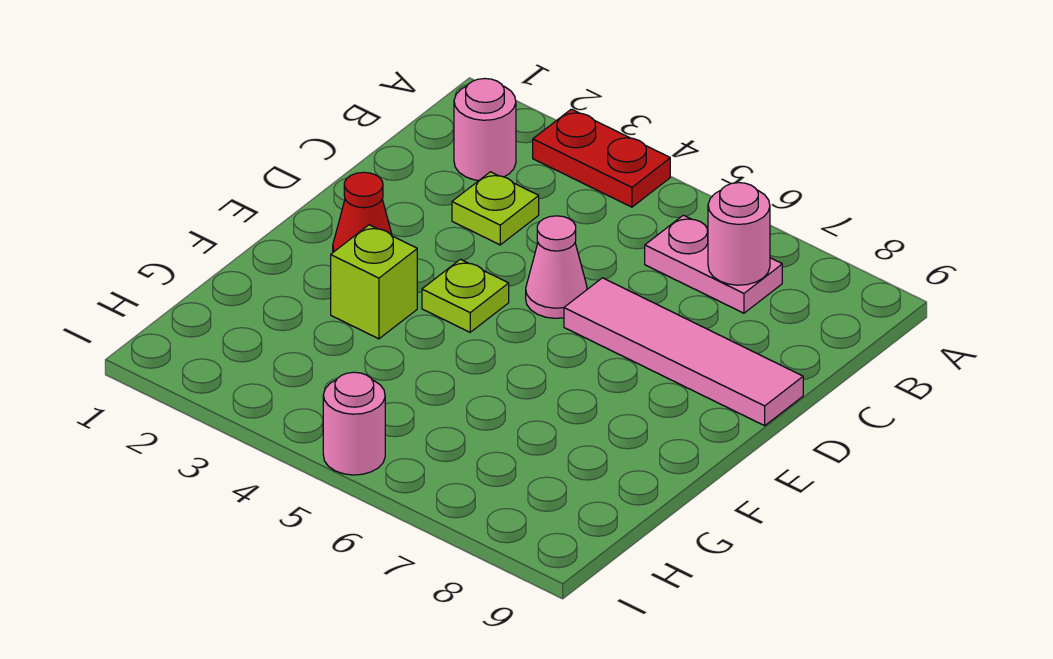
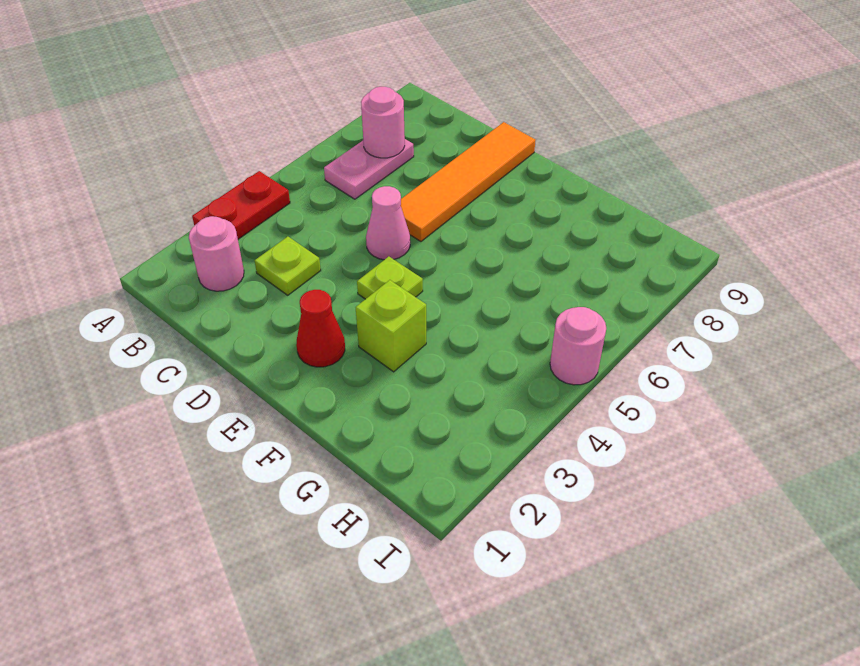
pink tile D6:D9 level 1 -> orange tile D6:D9 level 1

